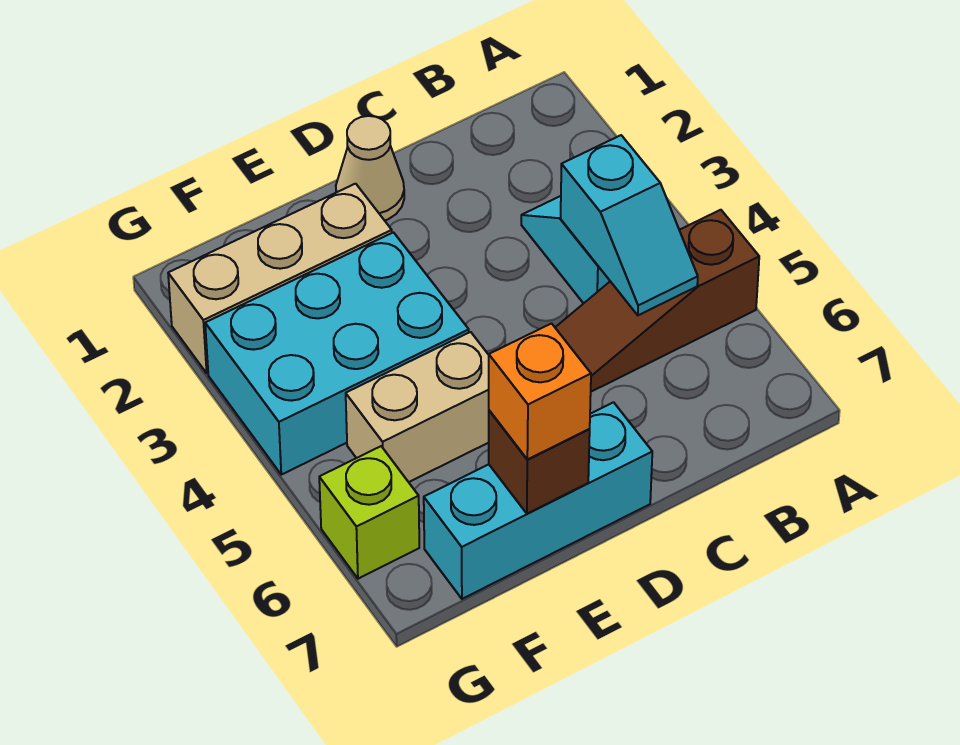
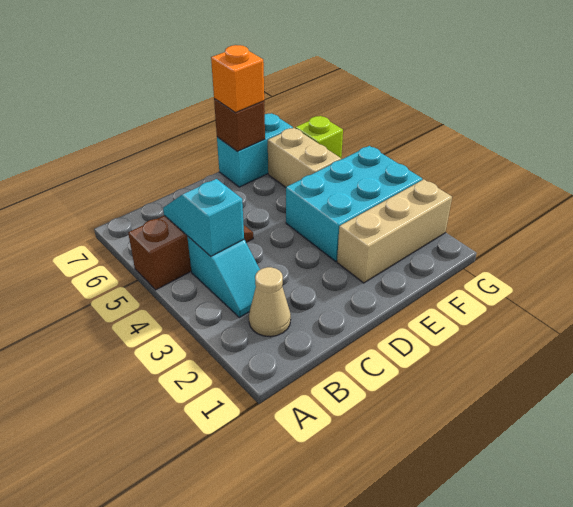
tan cone D1 level 1 -> tan cone B2 level 1
cyan brick D7:F7 level 1 -> cyan brick E7:F7 level 1
tan brick E5:F5 level 1 -> tan brick F5:F6 level 1

